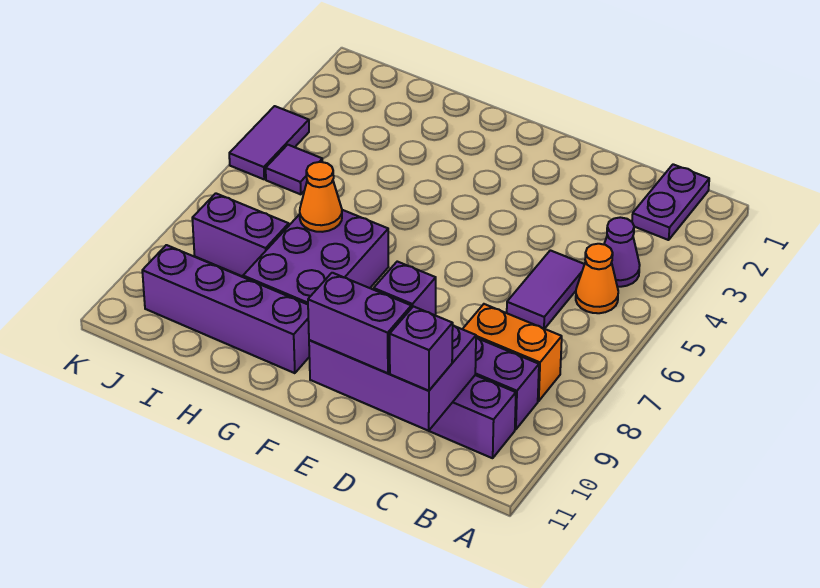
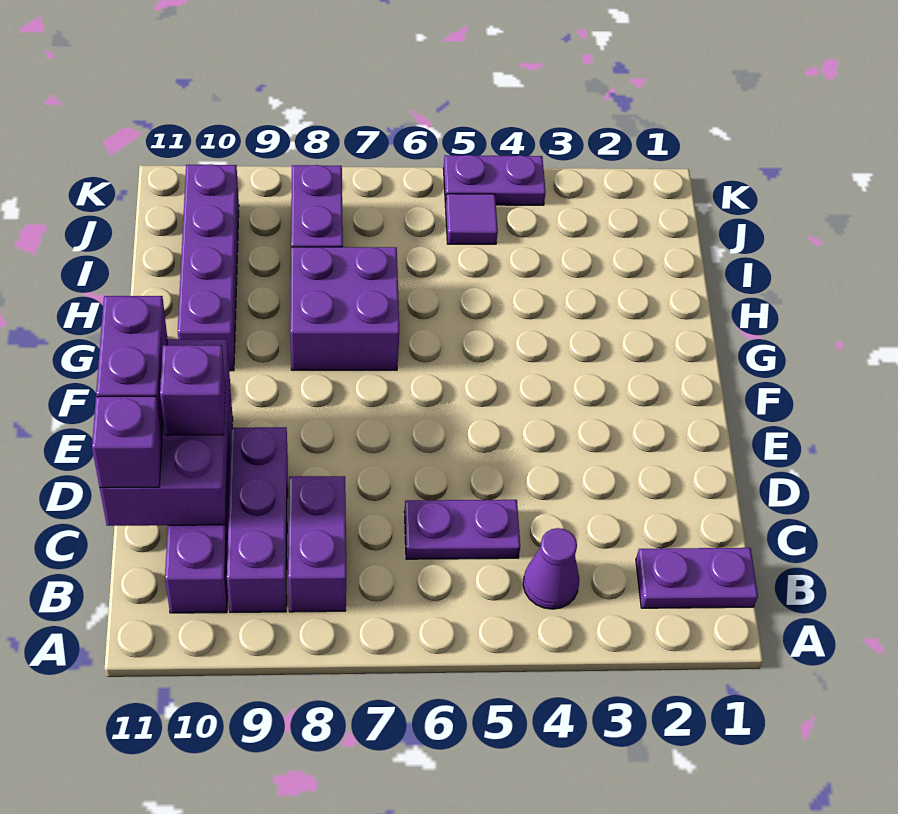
orange cone B5 level 1 -> none
orange brick B8:C8 level 1 -> purple brick B8:C8 level 1
purple tile C5:C6 level 1 -> purple plate C5:C6 level 1
purple brick G7:H9 level 1 -> purple brick G7:H8 level 1
orange cone H7 level 2 -> none
purple tile K4:K5 level 1 -> purple plate K4:K5 level 1

